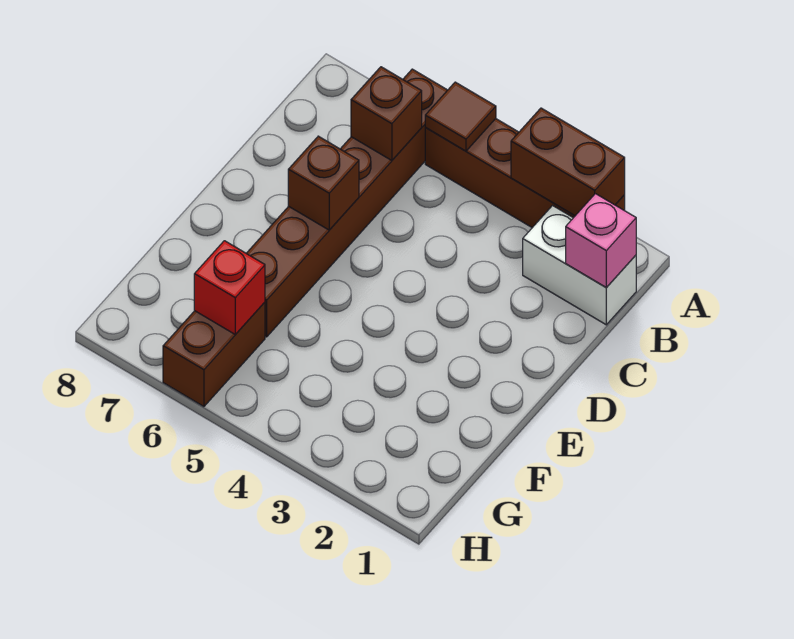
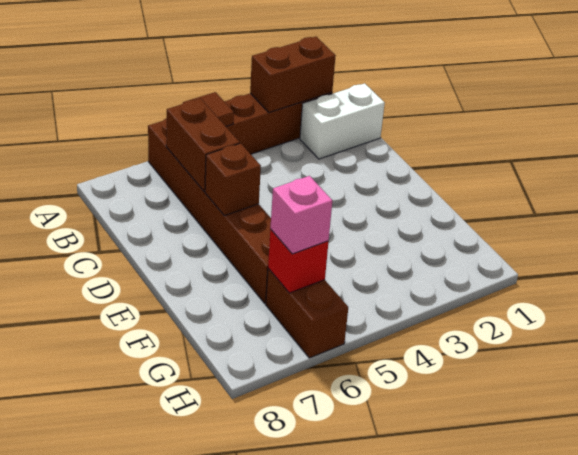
pink brick B1 level 2 -> pink brick G6 level 3
brown brick B6 level 2 -> brown brick B6:C6 level 2

